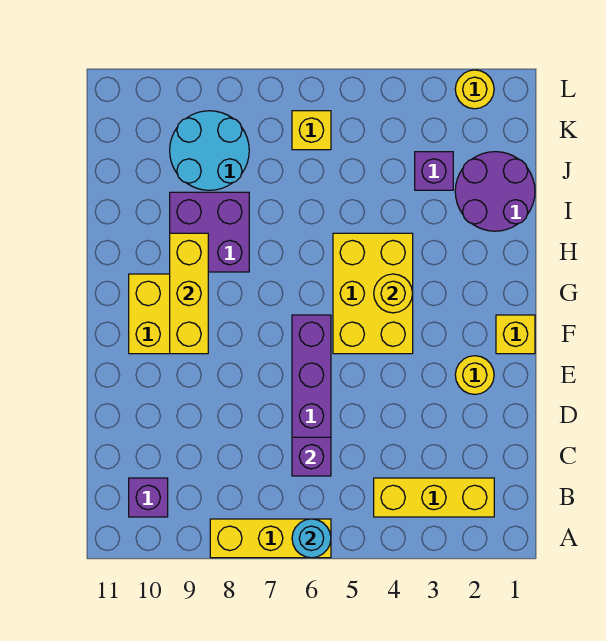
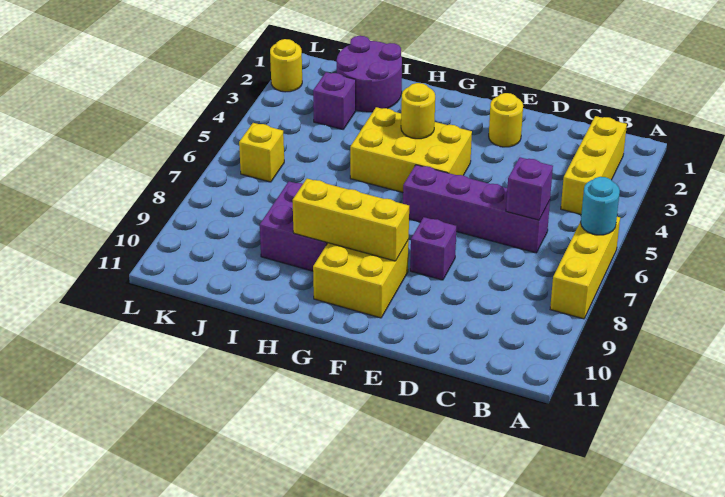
purple brick B10 level 1 -> purple brick E8 level 1
yellow brick F1 level 1 -> none
cyan round brick J8:K9 level 1 -> none

